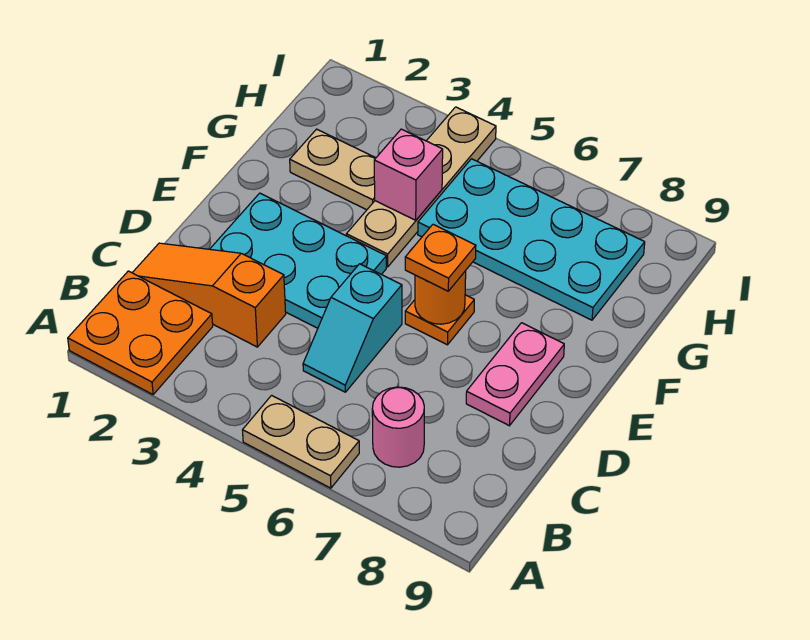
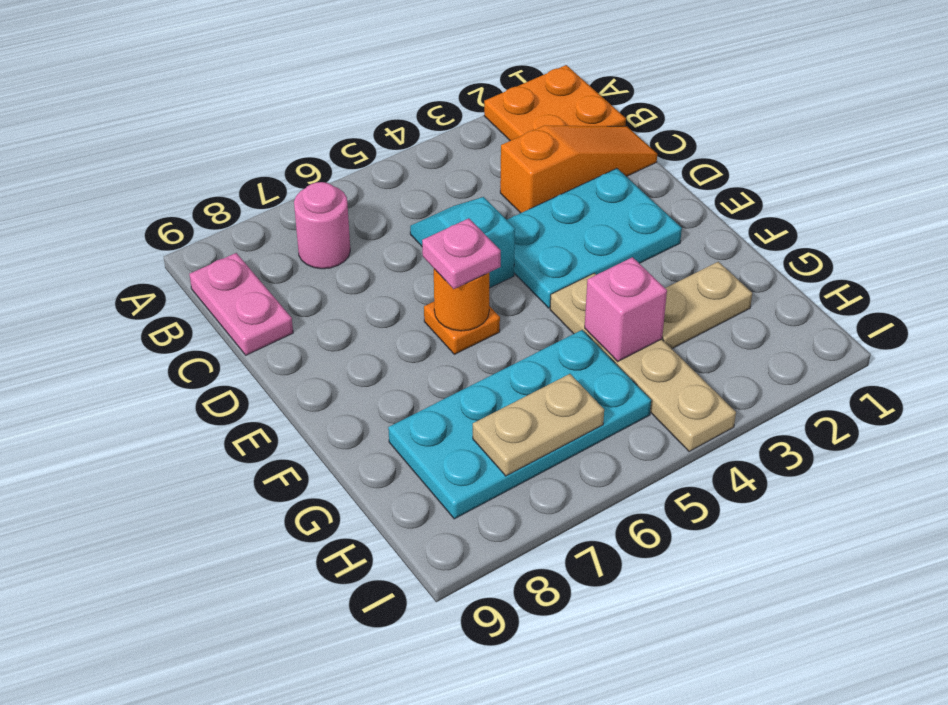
tan plate A5:A6 level 1 -> tan plate H6:H7 level 2
pink plate D8:E8 level 1 -> pink plate B9:C9 level 1
orange plate E6 level 3 -> pink plate E6 level 3

